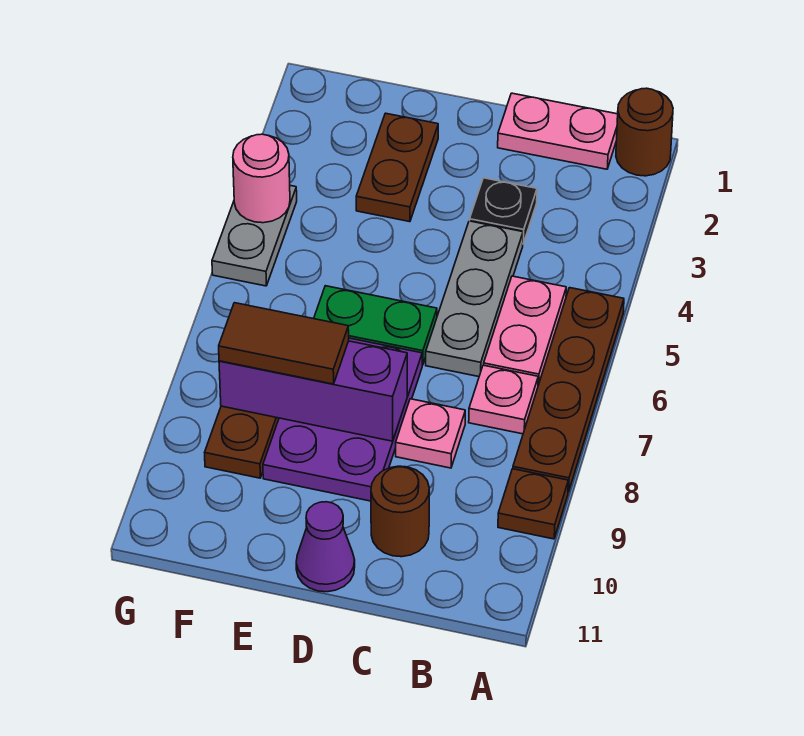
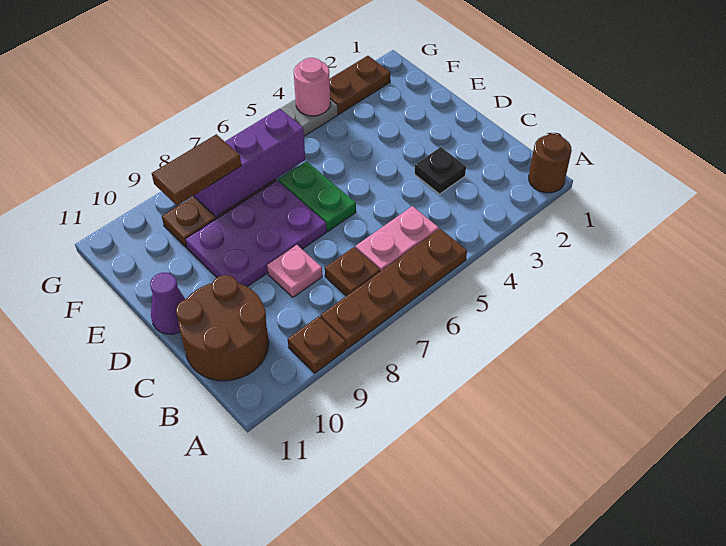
pink plate B1:C1 level 1 -> none
pink plate B7 level 1 -> brown plate B7 level 1
grey plate C4:C6 level 1 -> none
brown round brick C10 level 1 -> brown round brick B10:C11 level 1
purple brick D8:F8 level 2 -> purple brick F6:F8 level 2
brown plate E2:E3 level 1 -> brown plate G2:G3 level 1
brown tile E8:F8 level 3 -> brown tile F8:F9 level 3

